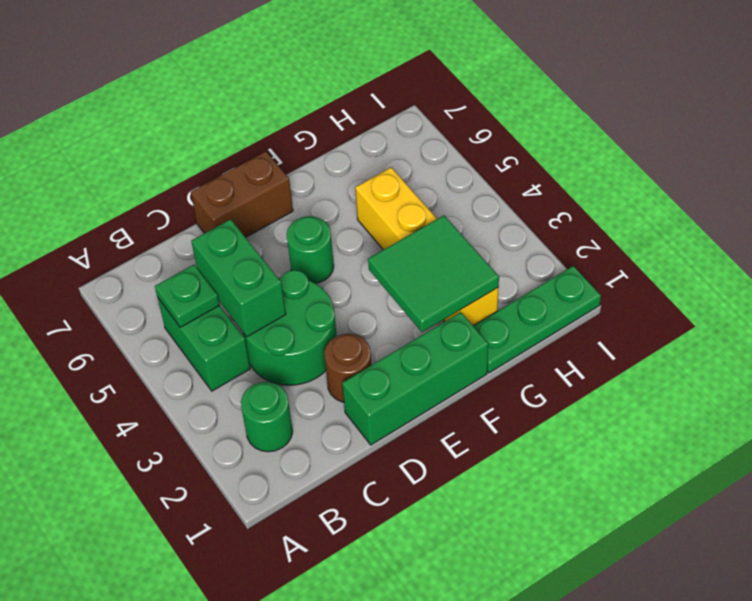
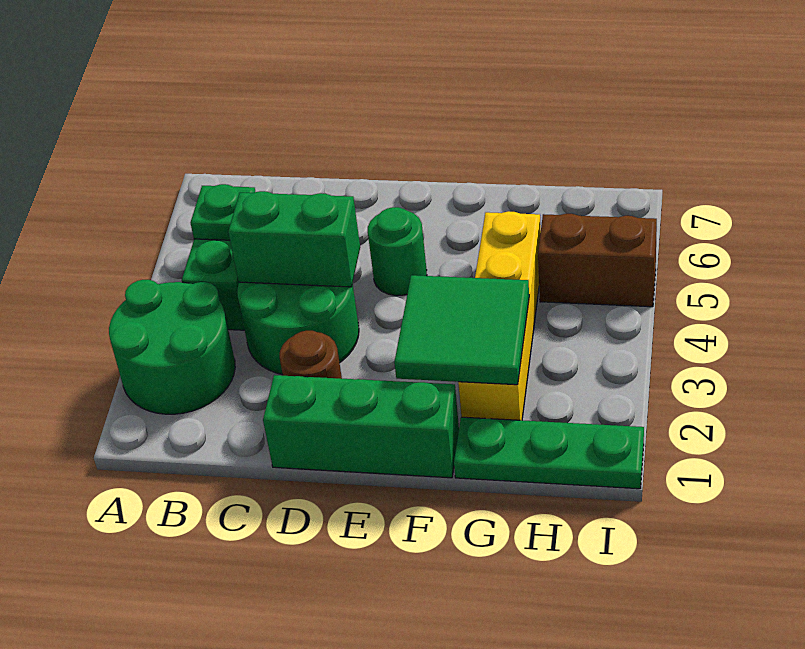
green round brick B2 level 1 -> green round brick A2:B3 level 1
green brick C4:C5 level 2 -> green brick C4:D4 level 2
brown brick D7:E7 level 1 -> brown brick H5:I5 level 1

